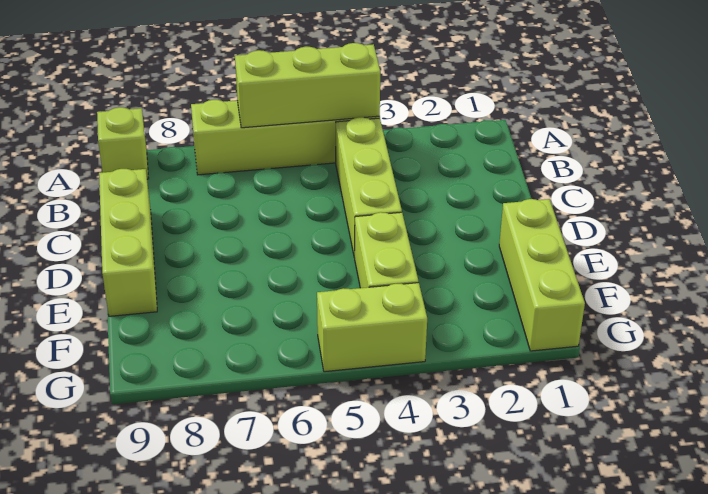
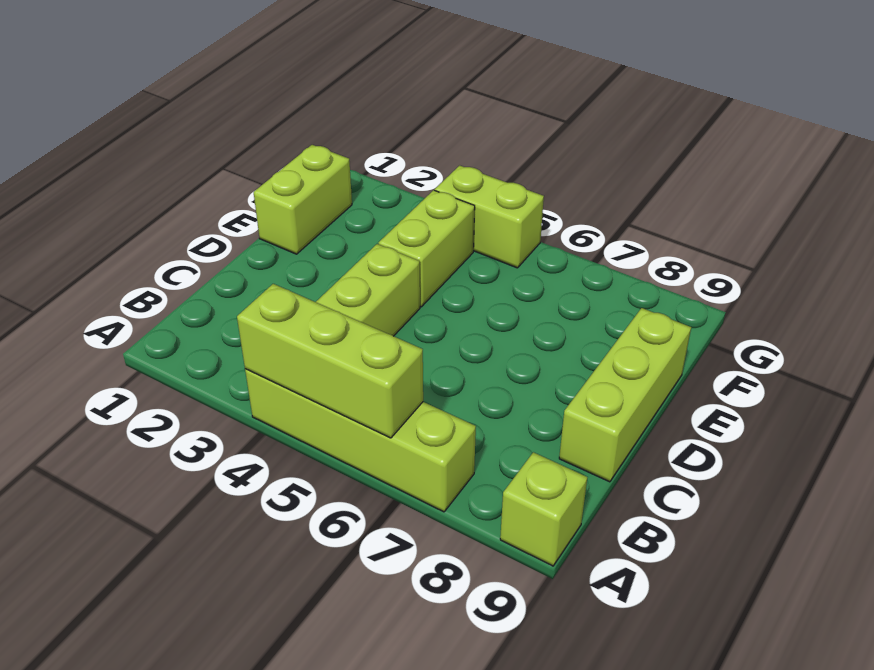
lime brick E1:G1 level 1 -> lime brick E1:F1 level 1

